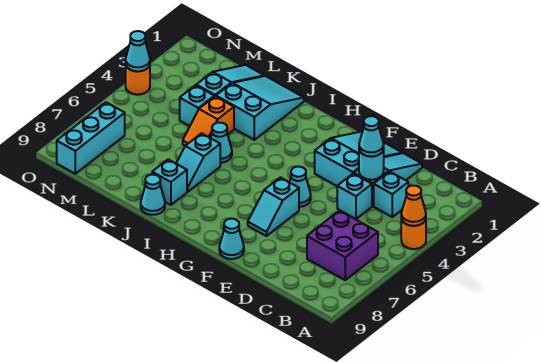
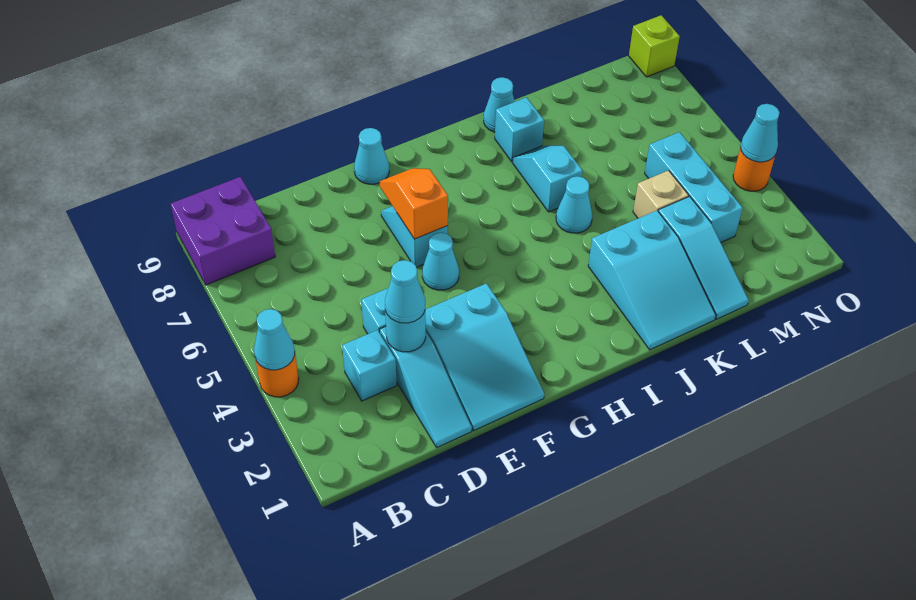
orange cone A4 level 2 -> cyan cone A4 level 2
purple brick B6:C7 level 1 -> purple brick A8:B9 level 1
orange slope K4:K5 level 1 top 4 -> orange slope F6:F7 level 2 top 6
cyan brick L4 level 1 -> tan brick L4 level 1
cyan brick N7:N9 level 1 -> cyan brick M3:M5 level 1
none -> lime brick O9 level 1

